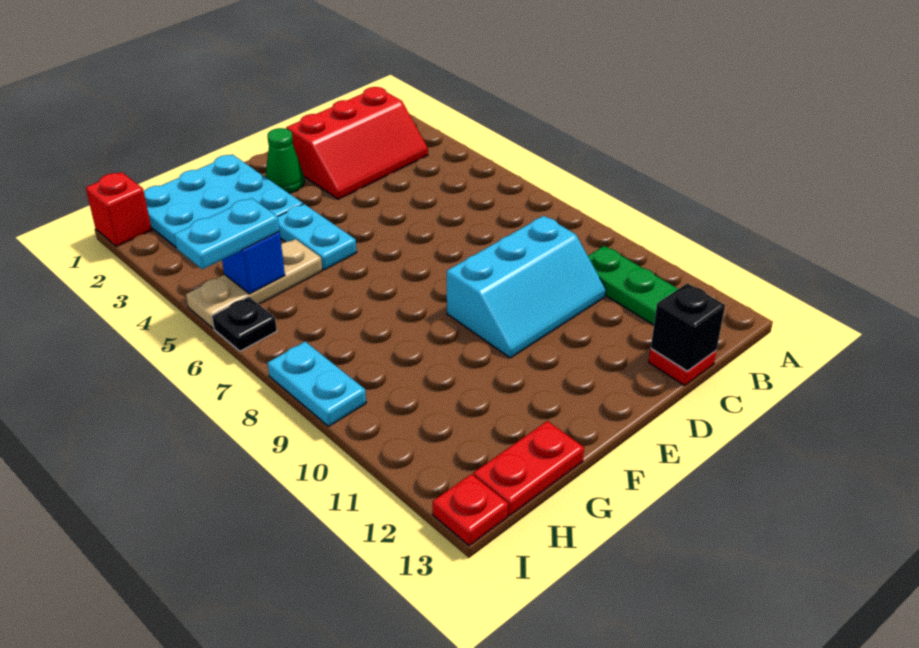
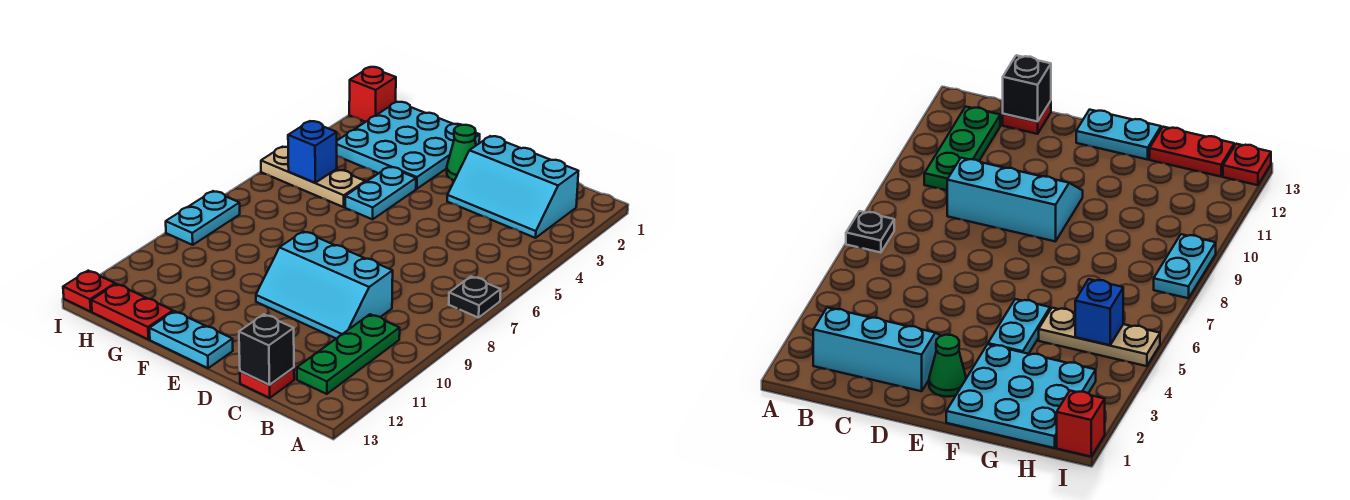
red slope B2:D3 level 1 top 2 -> cyan slope B2:D3 level 1 top 2
cyan plate H5:I5 level 3 -> cyan plate E13:F13 level 1
black plate I6 level 1 -> black plate A7 level 1

